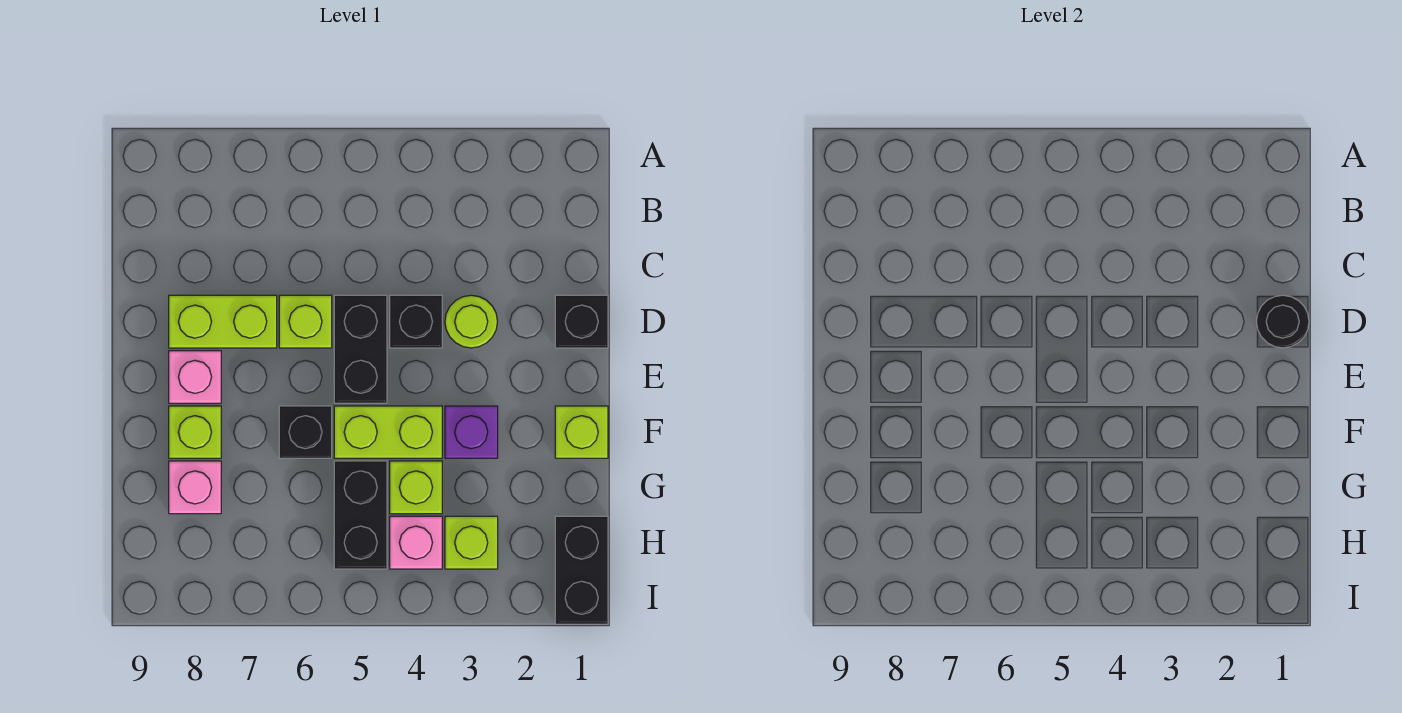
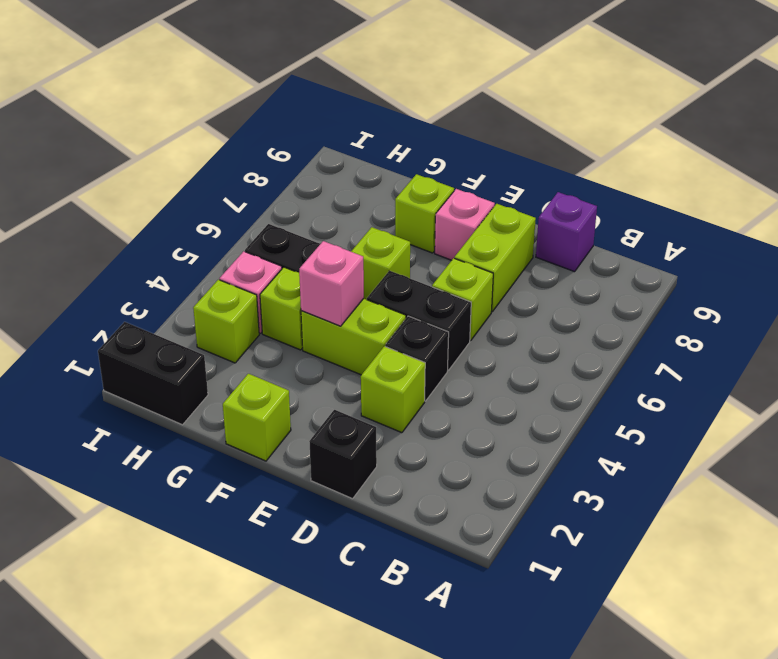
black round brick D1 level 2 -> none
lime round brick D3 level 1 -> lime brick D3 level 1
purple brick F3 level 1 -> purple brick C9 level 1
lime brick F4:F5 level 1 -> lime brick E4:F4 level 1
black brick F6 level 1 -> lime brick F6 level 1
pink brick G8 level 1 -> pink brick F4 level 2

